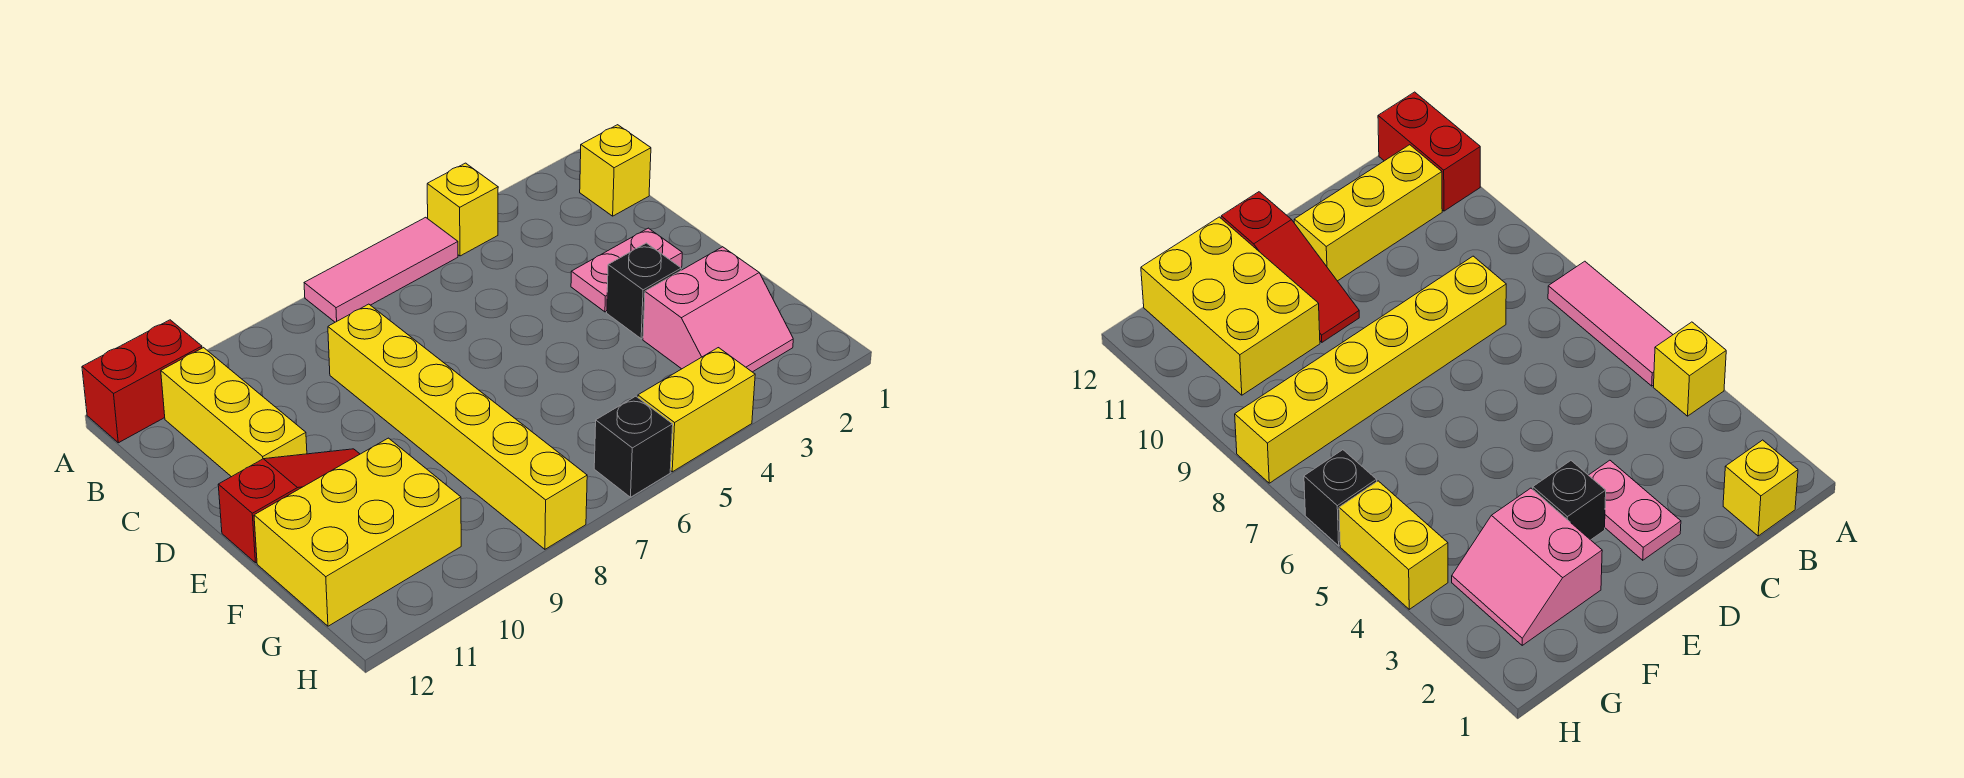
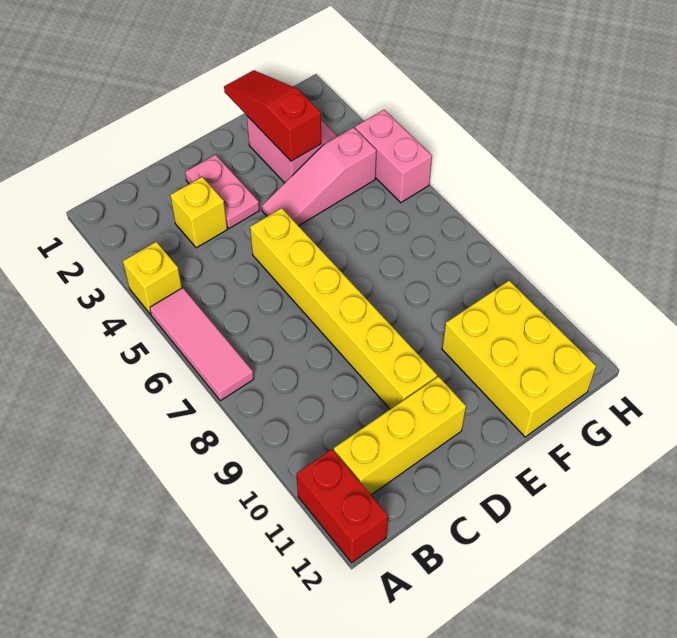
yellow brick B1 level 1 -> yellow brick C3 level 1
yellow brick C8:H8 level 1 -> yellow brick D5:D10 level 1
black brick E3 level 1 -> none
none -> pink slope E4:G4 level 1 top G
red slope E10:E12 level 1 top 12 -> red slope F1:F3 level 2 top 3
yellow brick H4:H5 level 1 -> pink brick H4:H5 level 1
black brick H6 level 1 -> none

